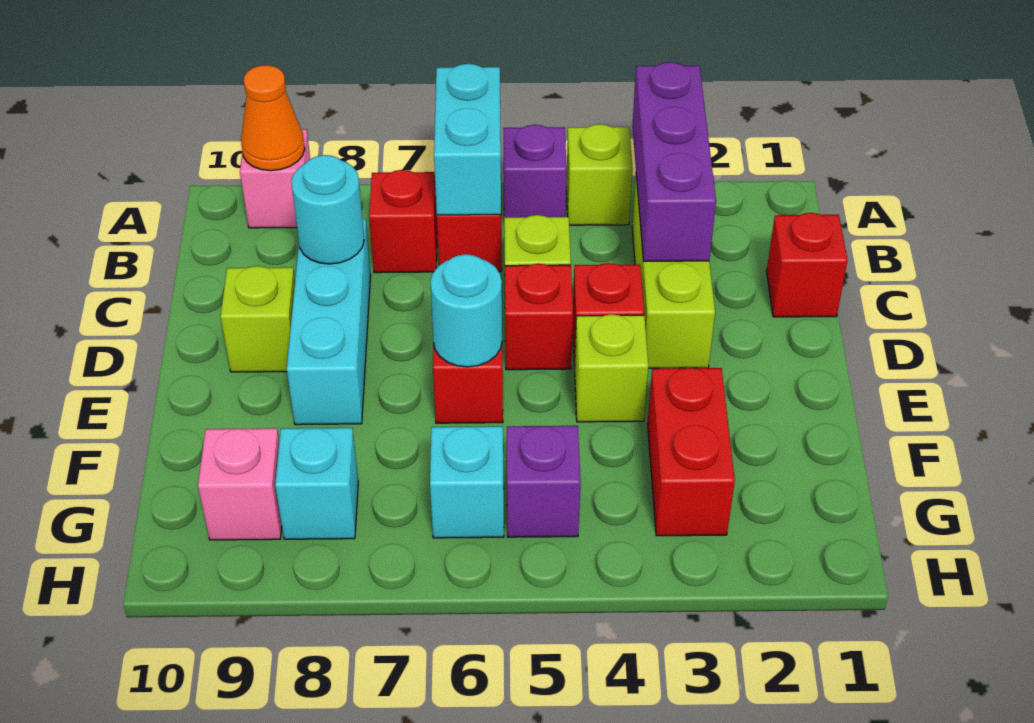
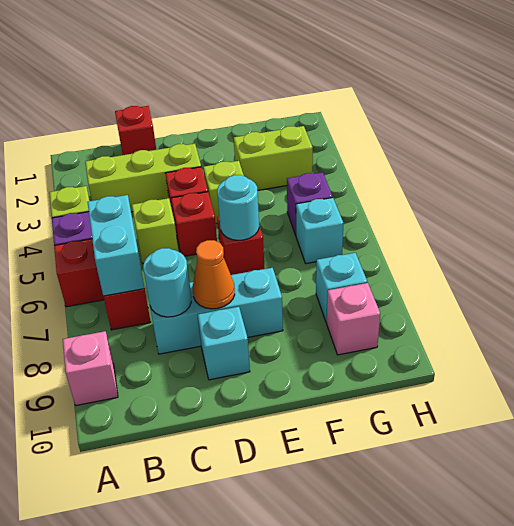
purple brick A3:C3 level 2 -> none
cyan brick A6:B6 level 2 -> cyan brick B6:B7 level 2
orange cone A9 level 2 -> orange cone D8 level 2
lime brick D9 level 1 -> cyan brick D9 level 1
red brick F3:G3 level 1 -> lime brick F3:G3 level 1

